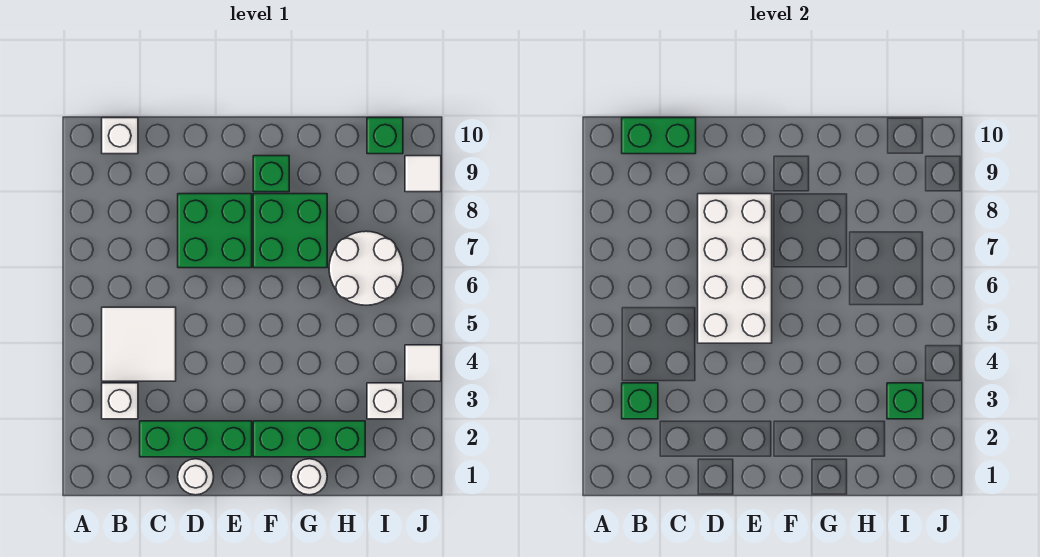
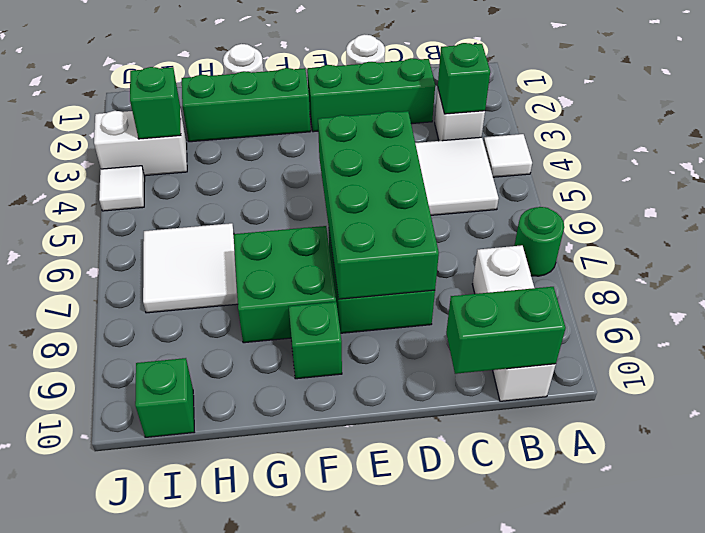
none -> green round brick A7 level 1
white brick B10 level 1 -> white brick B8:B10 level 1
white brick D5:E8 level 2 -> green brick D5:E8 level 2
white round brick H6:I7 level 1 -> white tile H6:I7 level 1
white brick I3 level 1 -> white brick I3:J3 level 1
white tile J9 level 1 -> white tile A4 level 1

